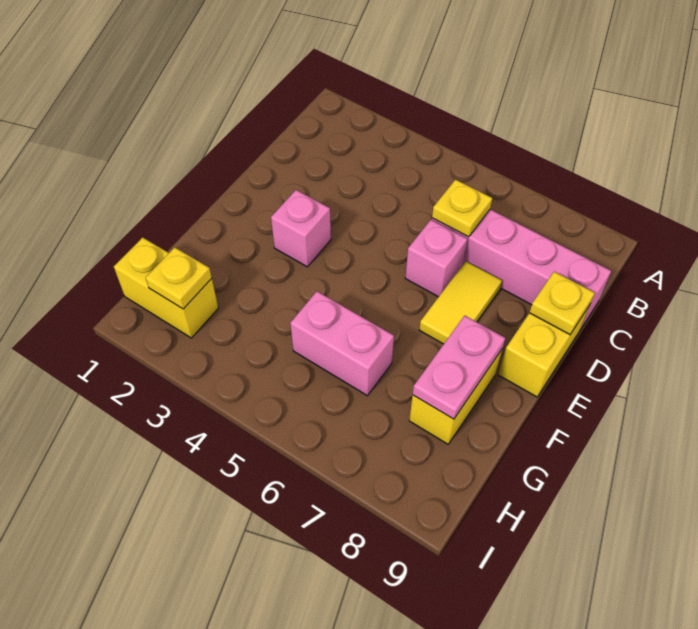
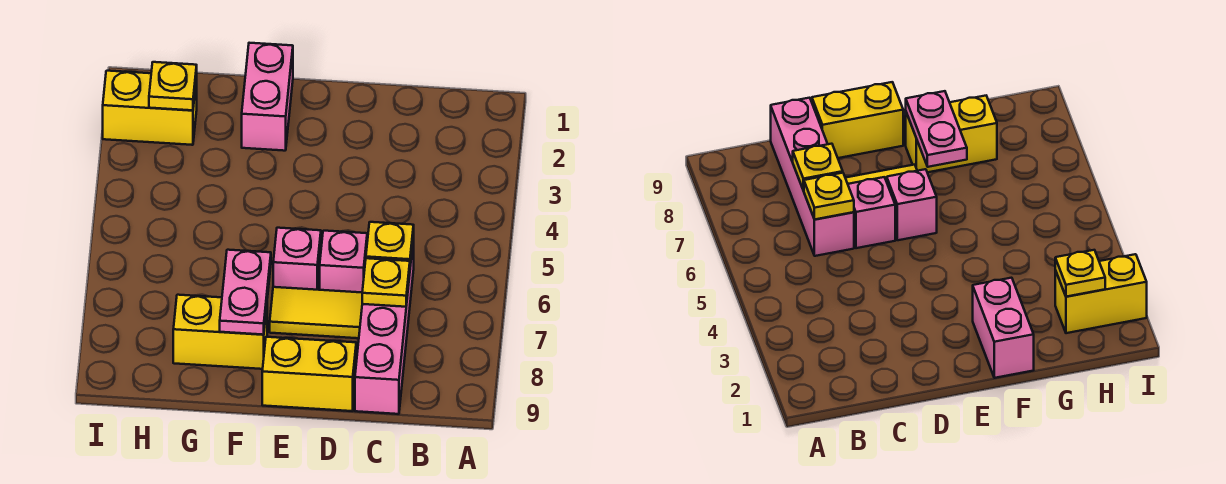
yellow plate D9 level 2 -> yellow plate C7 level 2
pink brick E3 level 1 -> pink brick E6 level 1
pink plate F8:G8 level 2 -> pink plate F7:F8 level 2
pink brick G5:G6 level 1 -> pink brick F1:F2 level 1
yellow brick H1:H2 level 1 -> yellow brick H2:I2 level 1

